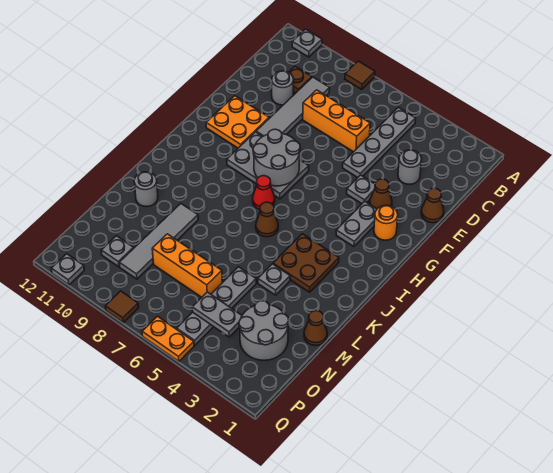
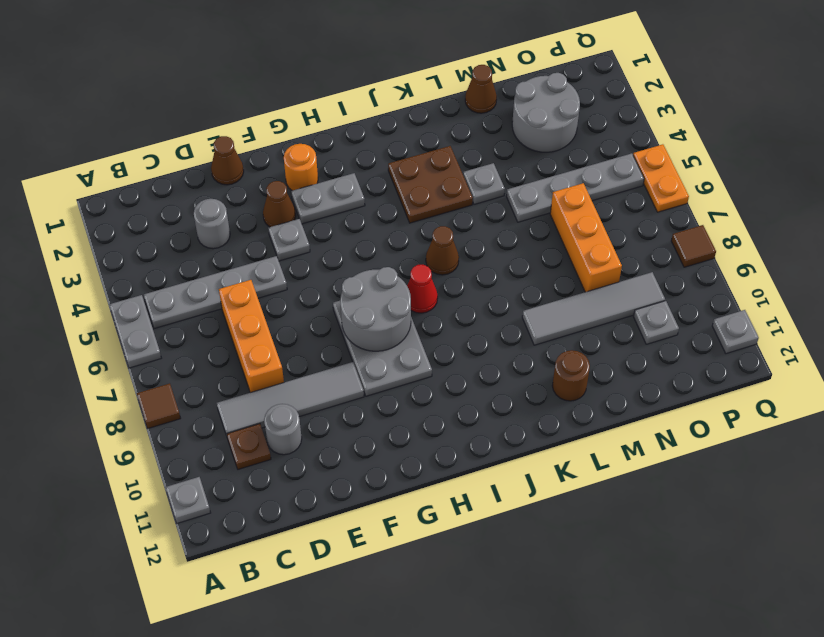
orange plate F10:G11 level 1 -> none
grey round brick L11 level 1 -> brown round brick L11 level 1
grey plate O4:O5 level 2 -> grey plate A5:A6 level 1

